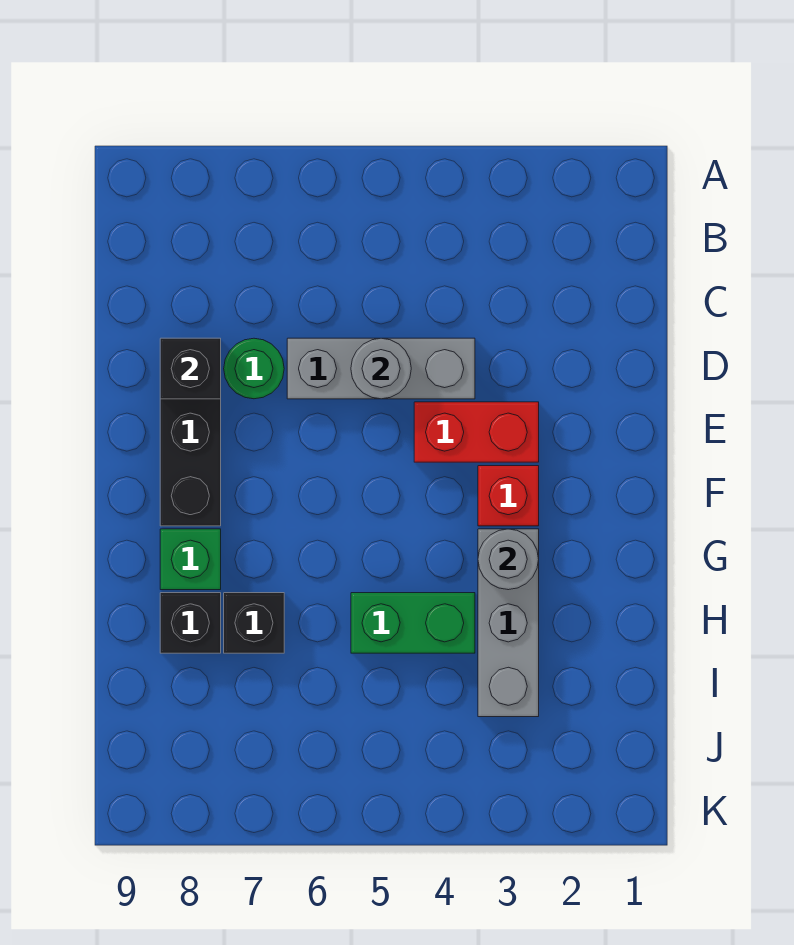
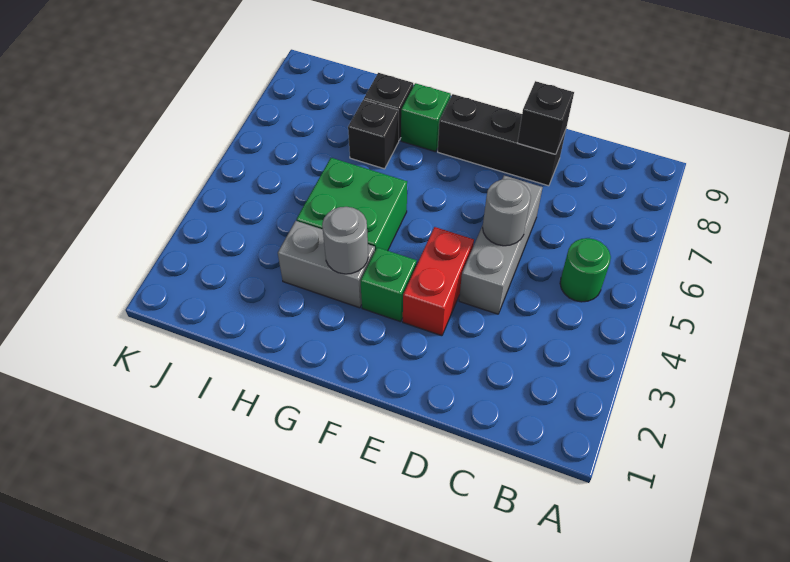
green round brick D7 level 1 -> green round brick B5 level 1
red brick F3 level 1 -> green brick F3 level 1
grey brick G3:I3 level 1 -> grey brick G3:H3 level 1
green brick H4:H5 level 1 -> green brick G4:H5 level 1

